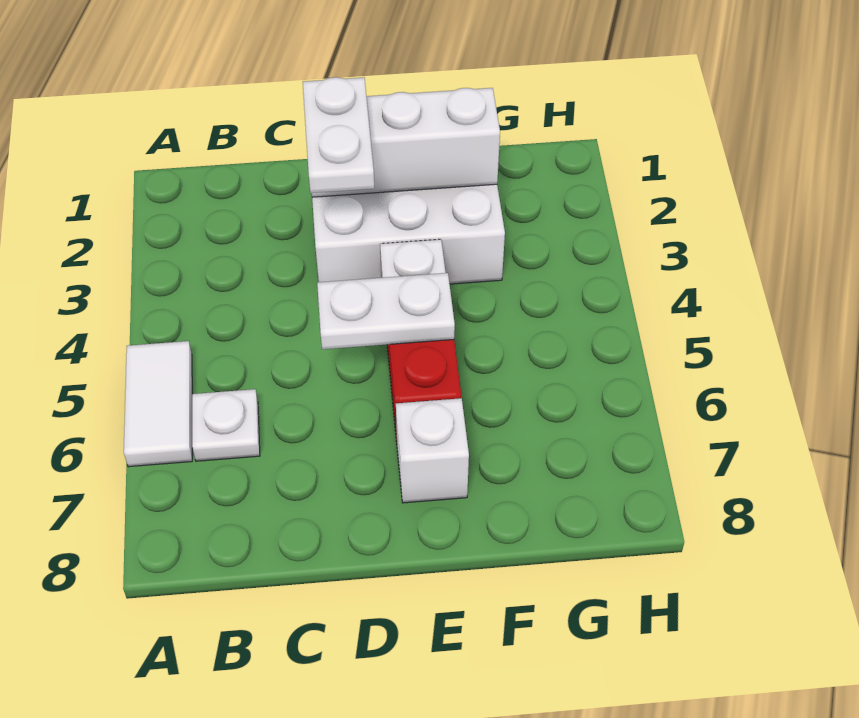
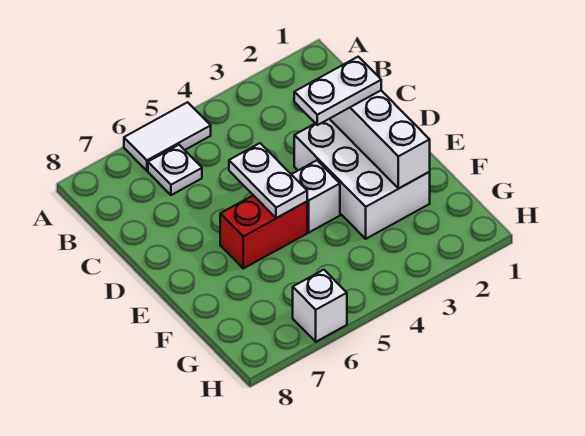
white brick E7 level 1 -> white brick H6 level 1

